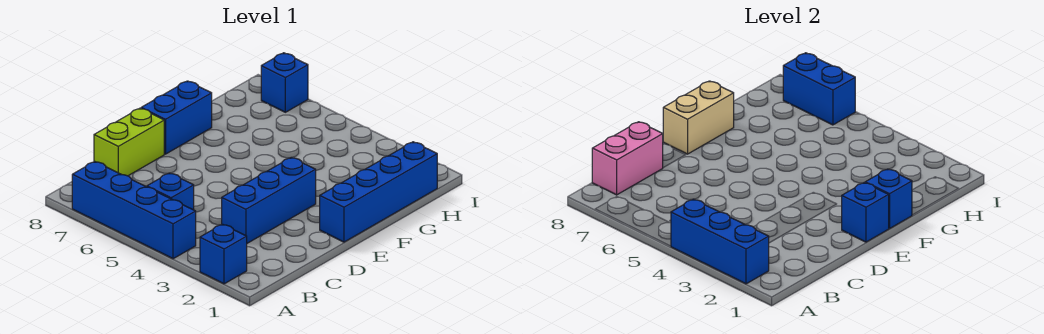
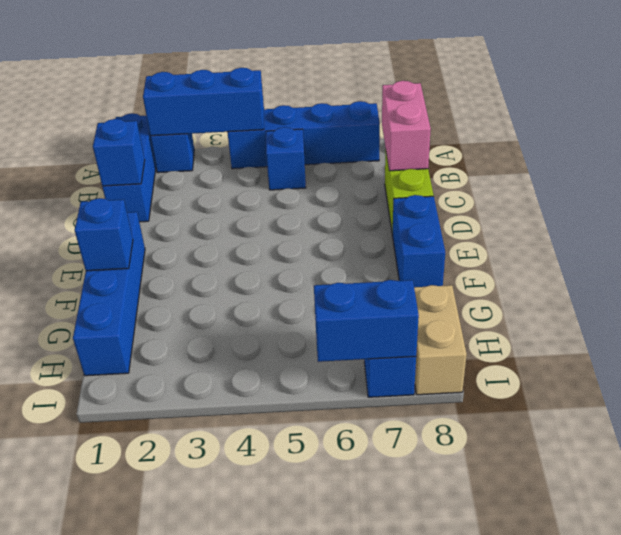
blue brick C3:E3 level 1 -> blue brick A1:C1 level 1
blue brick E1 level 2 -> blue brick C1 level 2
tan brick E8:F8 level 2 -> tan brick H8:I8 level 1

